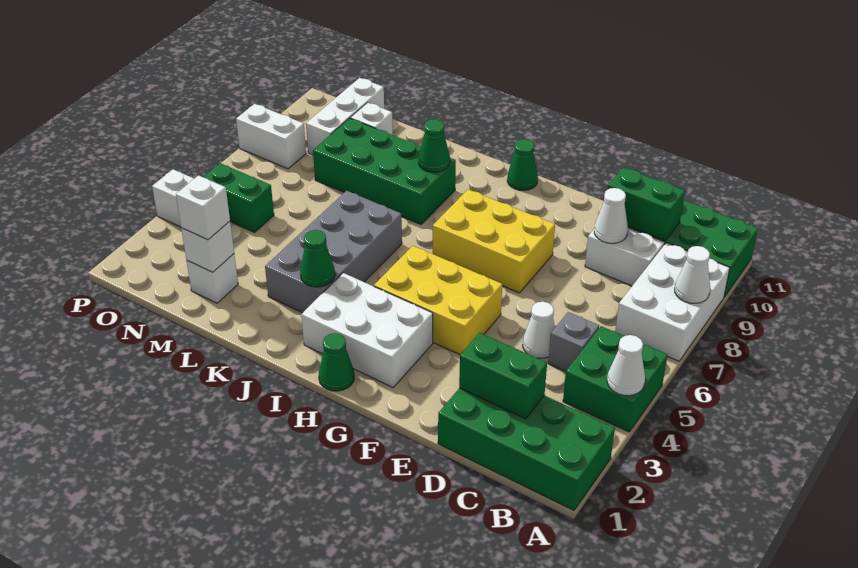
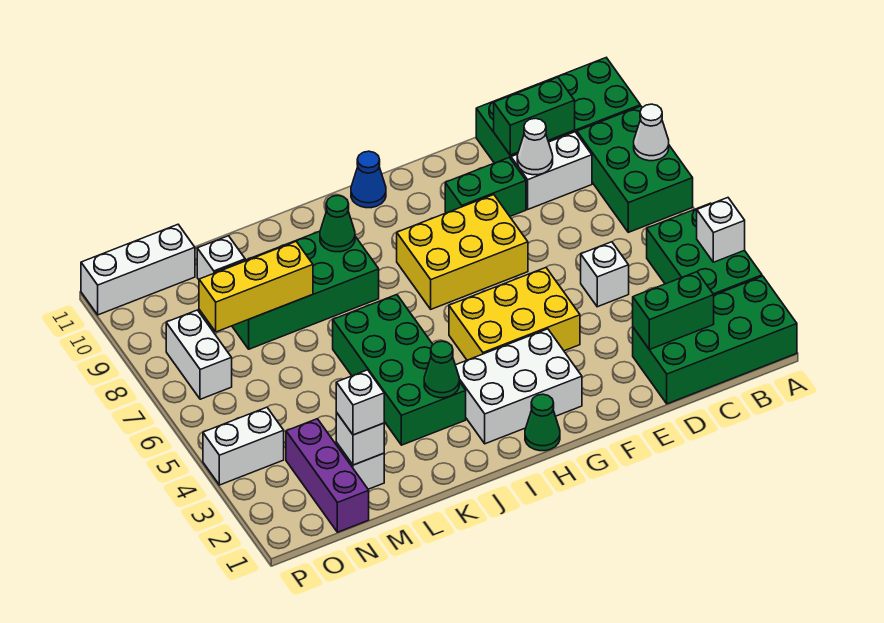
green brick A4:B5 level 1 -> green brick A3:B5 level 1
white cone A4 level 2 -> white brick A4 level 2
white brick A7:B9 level 1 -> green brick A7:B9 level 1
grey brick C5 level 1 -> none
white cone D5 level 1 -> white brick D5 level 1
green cone H11 level 1 -> blue cone H11 level 1
grey brick J3:K6 level 1 -> green brick J3:K6 level 1
none -> yellow brick L8:N8 level 2
none -> purple brick N1:N3 level 1
green brick N5:O5 level 1 -> green brick E9:F9 level 1
white brick N9:N11 level 1 -> white brick N11:P11 level 1
white brick O8:P8 level 1 -> white brick O7:O8 level 1

